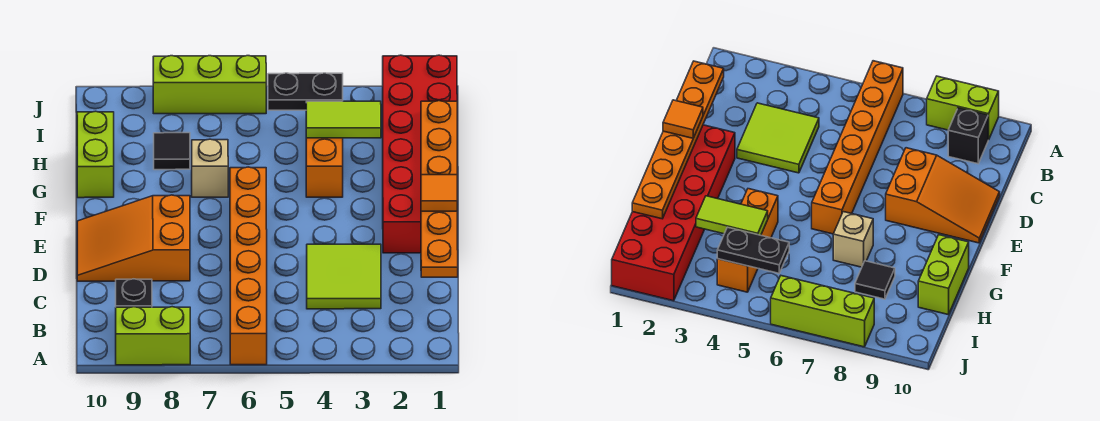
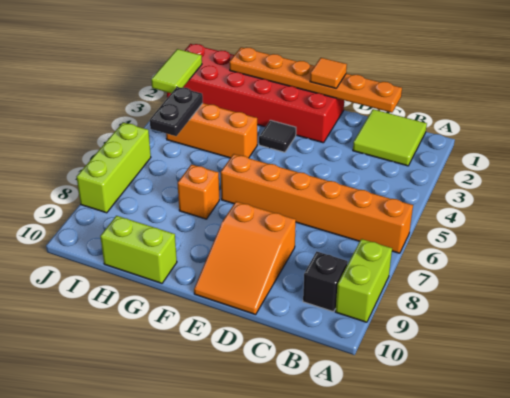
lime tile C3:D4 level 1 -> lime tile B1:C2 level 1
tan brick G7 level 1 -> orange brick G7 level 1
lime tile H3:H4 level 2 -> lime tile J2:J3 level 2
black tile H8 level 1 -> black tile F3 level 1

